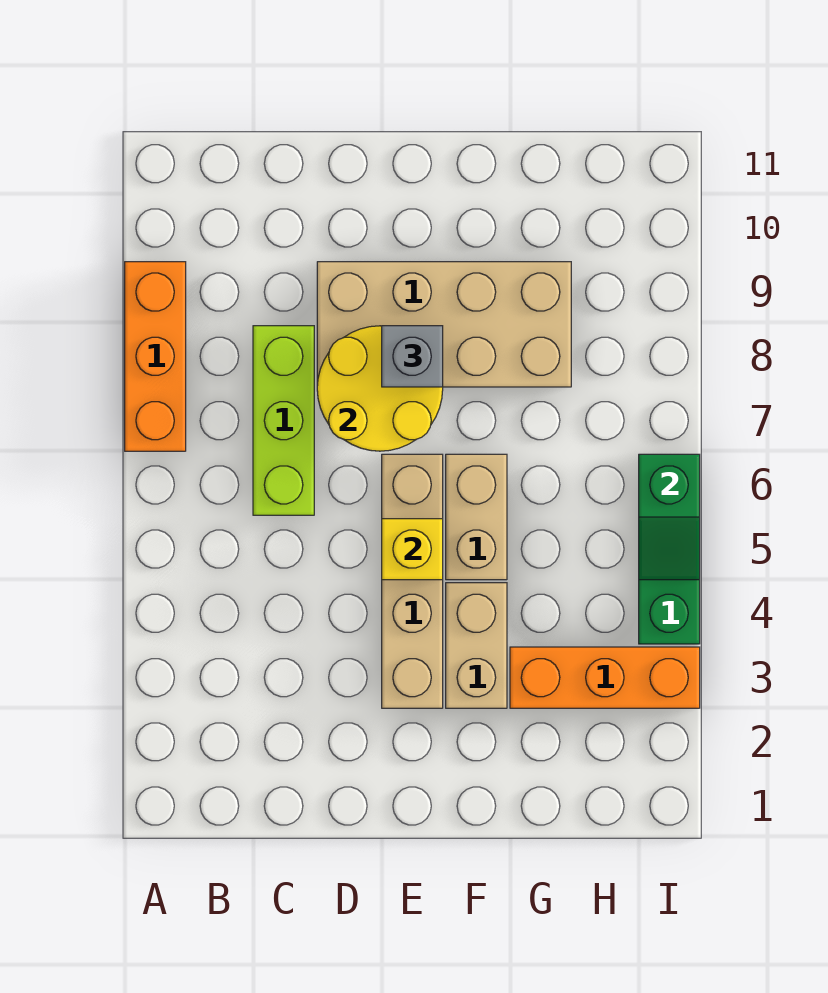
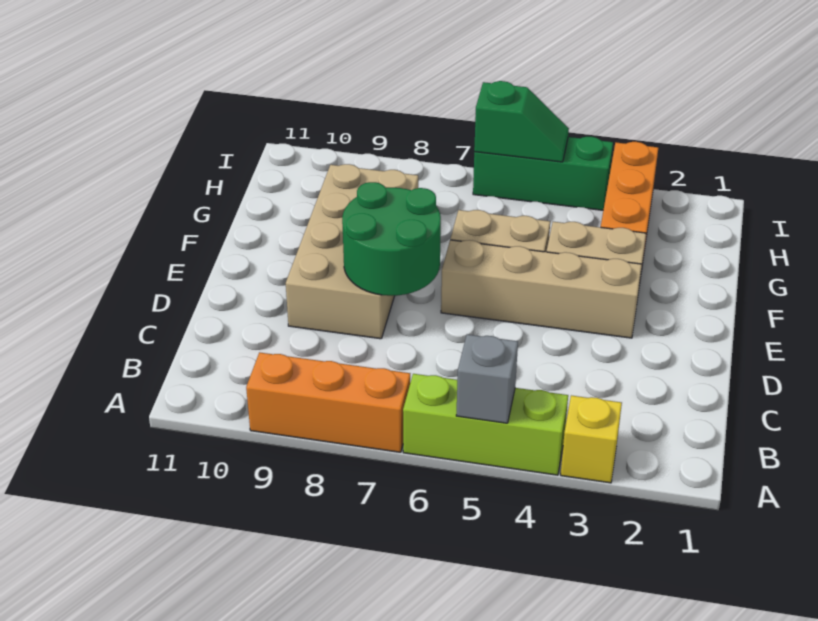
lime brick C6:C8 level 1 -> lime brick A4:A6 level 1
yellow round brick D7:E8 level 2 -> green round brick D7:E8 level 2
yellow brick E5 level 2 -> yellow brick A3 level 1
grey brick E8 level 3 -> grey brick A5 level 2

